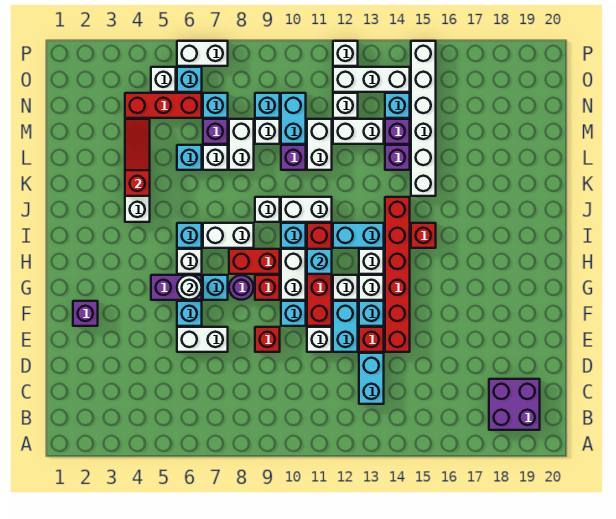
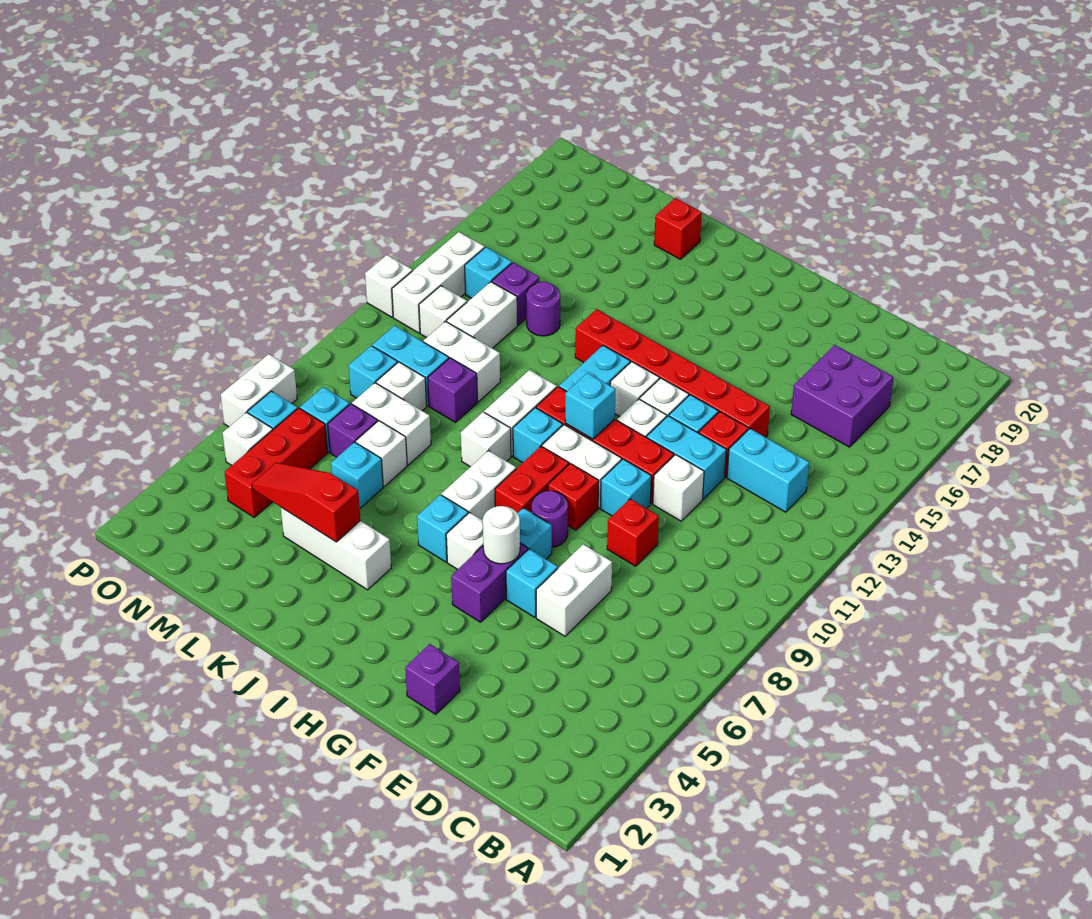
purple brick B18:C19 level 1 -> purple brick C16:D17 level 1
red brick I15 level 1 -> red brick K19 level 1
white brick K15:P15 level 1 -> none
purple brick L14 level 1 -> purple round brick L14 level 1

